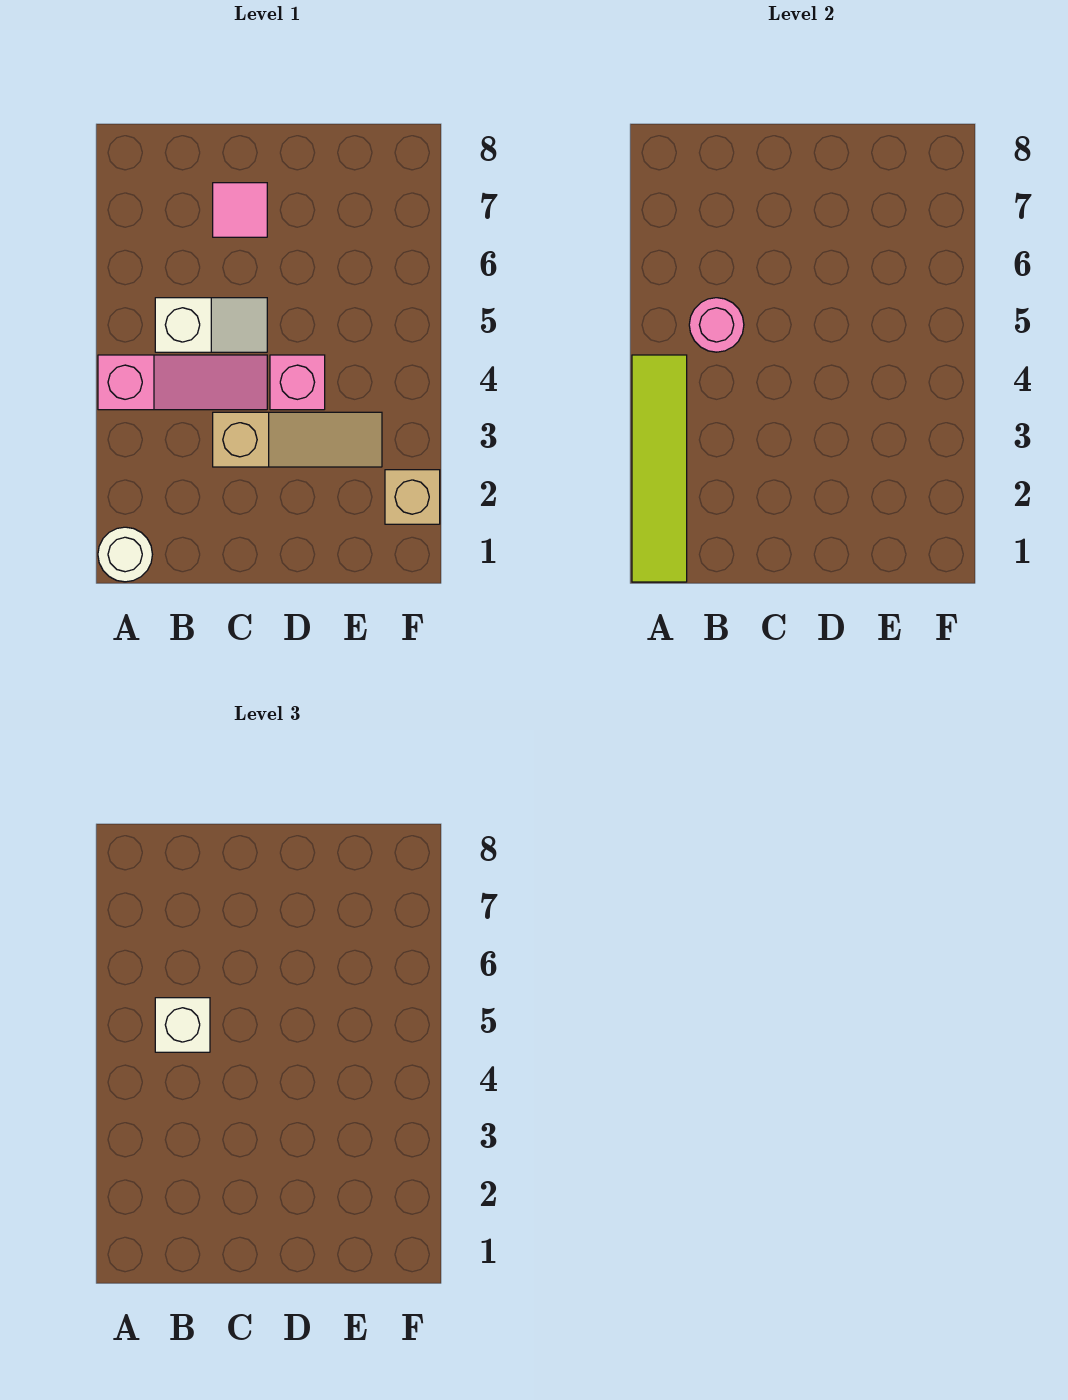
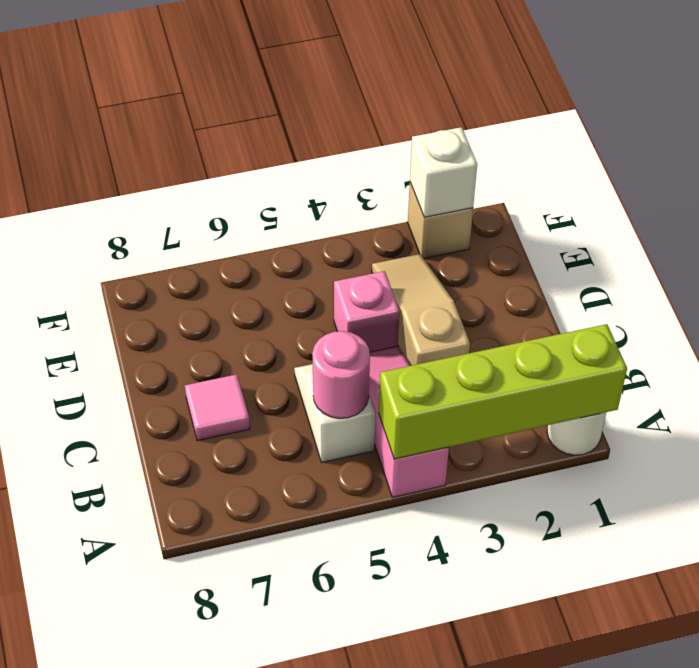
lime tile A1:A4 level 2 -> lime brick A1:A4 level 2
white brick B5 level 3 -> white brick F2 level 2

